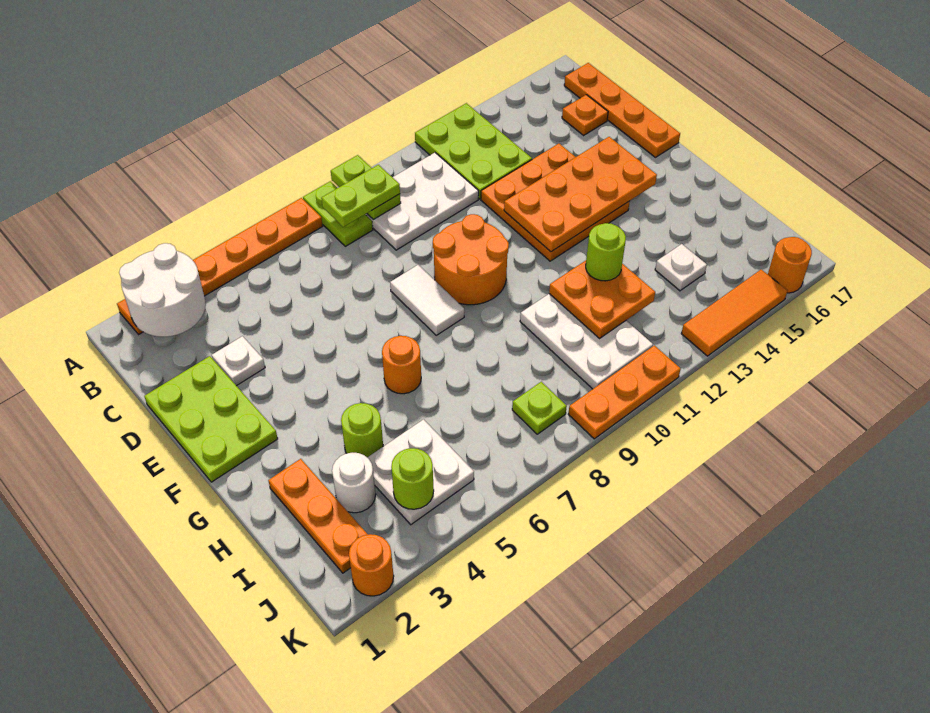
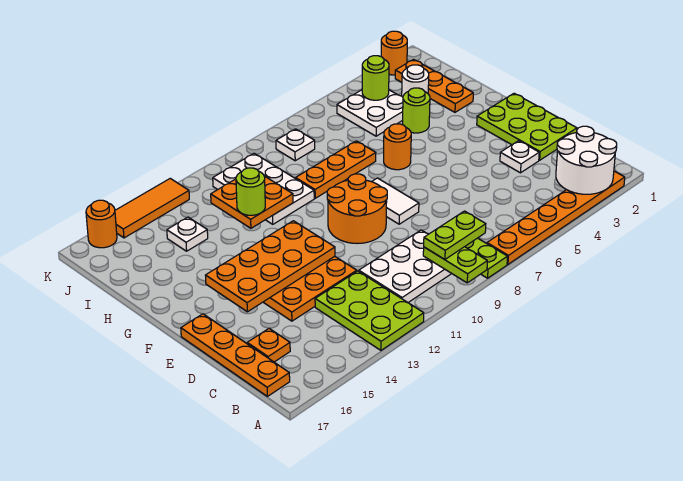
lime plate J8 level 1 -> white plate J8 level 1
orange plate K9:K11 level 1 -> orange plate H7:H9 level 1

